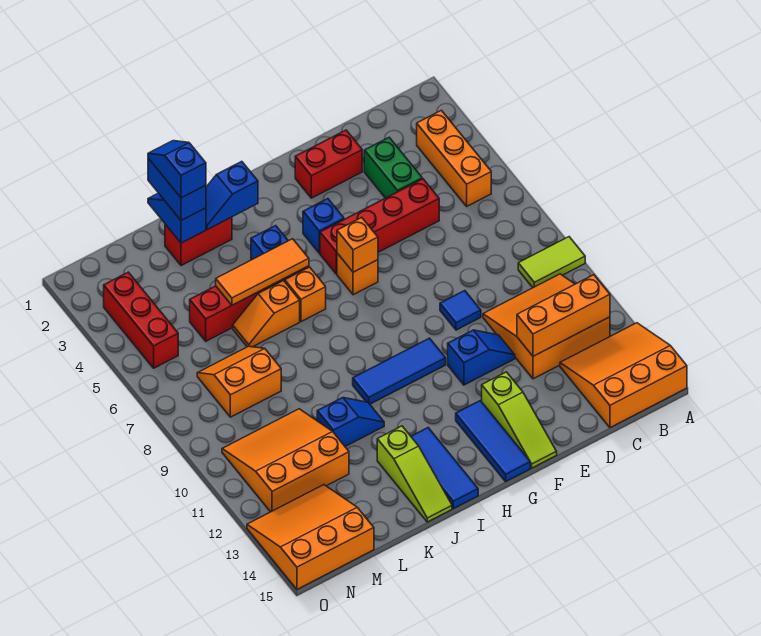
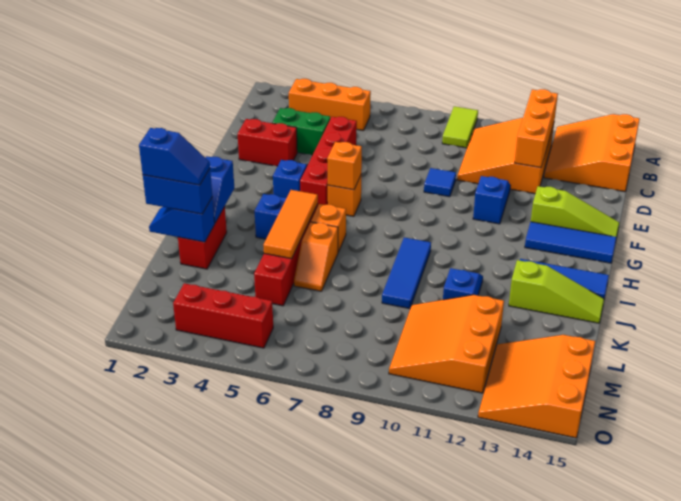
red brick E2:F2 level 1 -> red brick E2:E3 level 1
blue tile G10:I10 level 1 -> blue tile I9:K9 level 1
blue slope K1:K2 level 4 top 2 -> blue slope K1:K2 level 4 top 1
orange slope L7:M8 level 1 top 8 -> none

